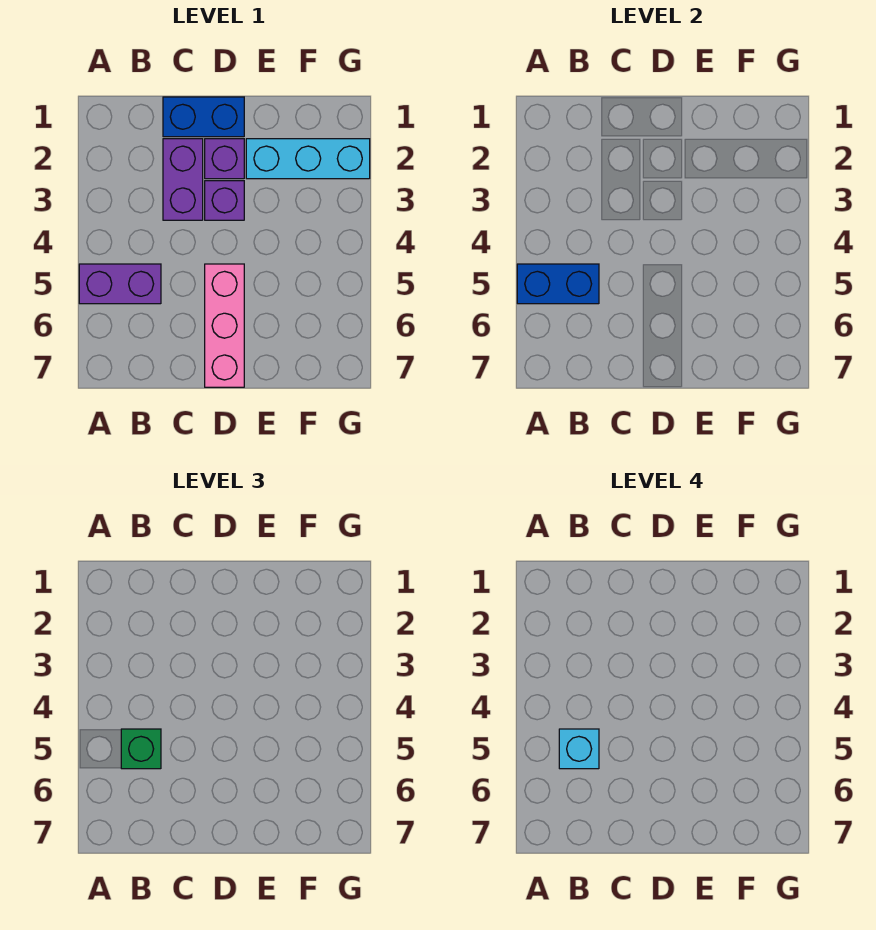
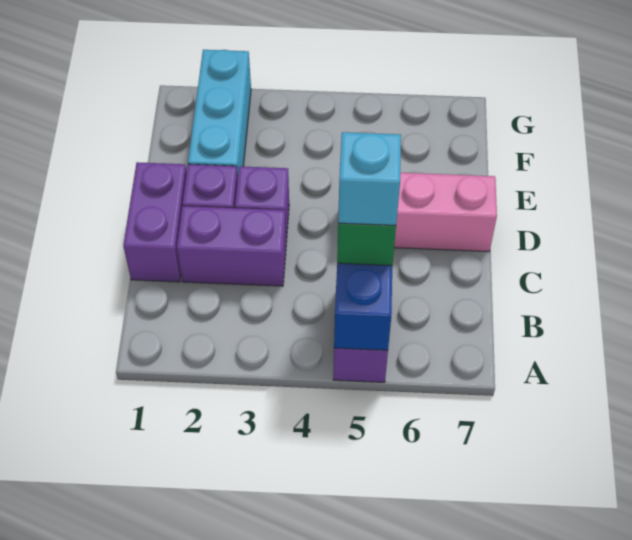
blue brick C1:D1 level 1 -> purple brick C1:D1 level 1

